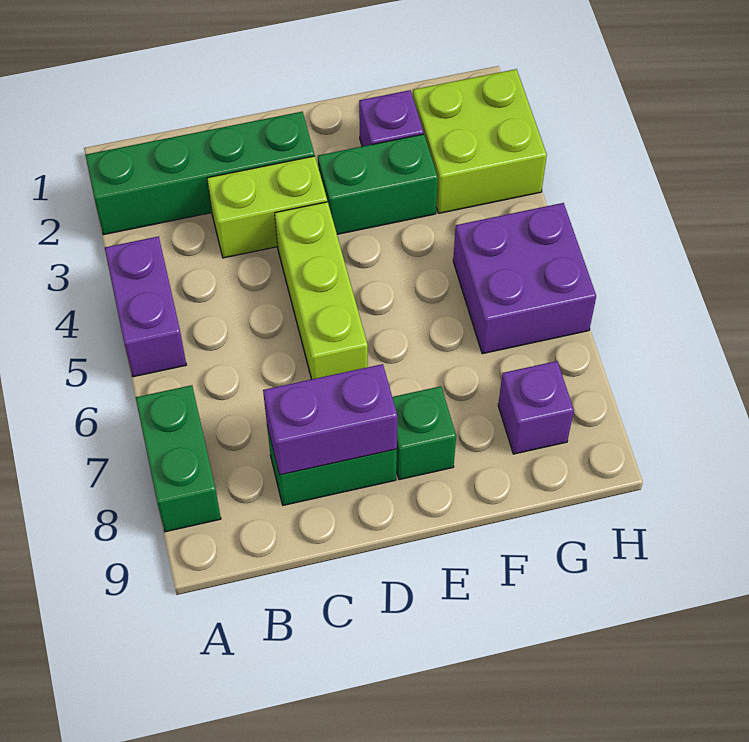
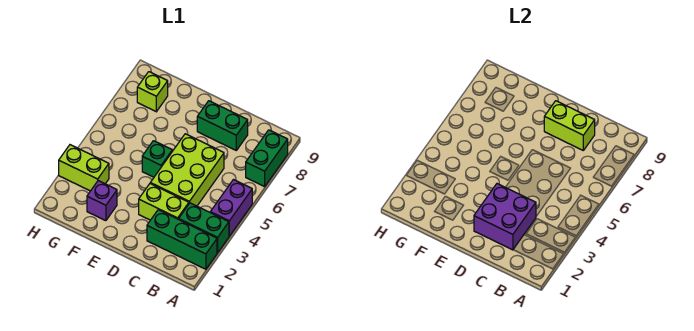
green brick A2:D2 level 1 -> green brick A2:C2 level 1
purple brick C8:D8 level 2 -> lime brick C8:D8 level 2
lime brick D4:D6 level 1 -> lime brick C4:D6 level 1
green brick E3:F3 level 1 -> green brick A3:B3 level 1
green brick E8 level 1 -> green brick E5 level 1
lime brick G2:H3 level 1 -> lime brick G3:H3 level 1
purple brick G5:H6 level 1 -> purple brick C2:D3 level 2
purple brick G8 level 1 -> lime brick G8 level 1

